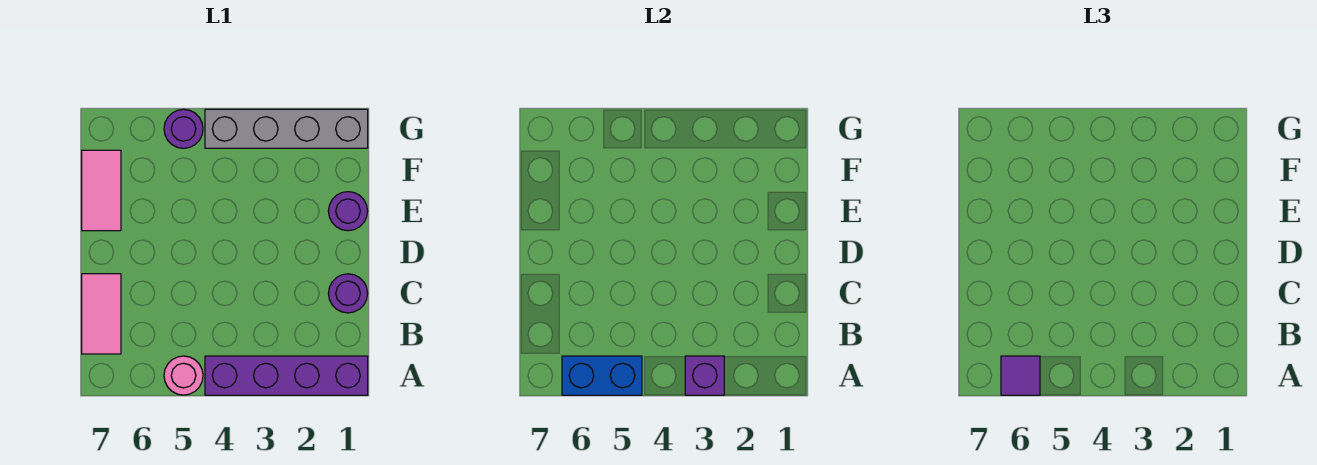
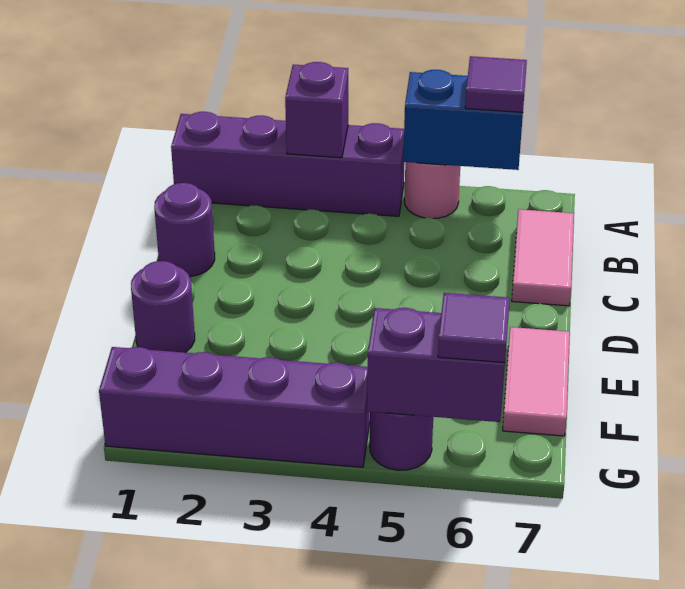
grey brick G1:G4 level 1 -> purple brick G1:G4 level 1
none -> purple brick G5:G6 level 2
none -> purple tile G6 level 3

